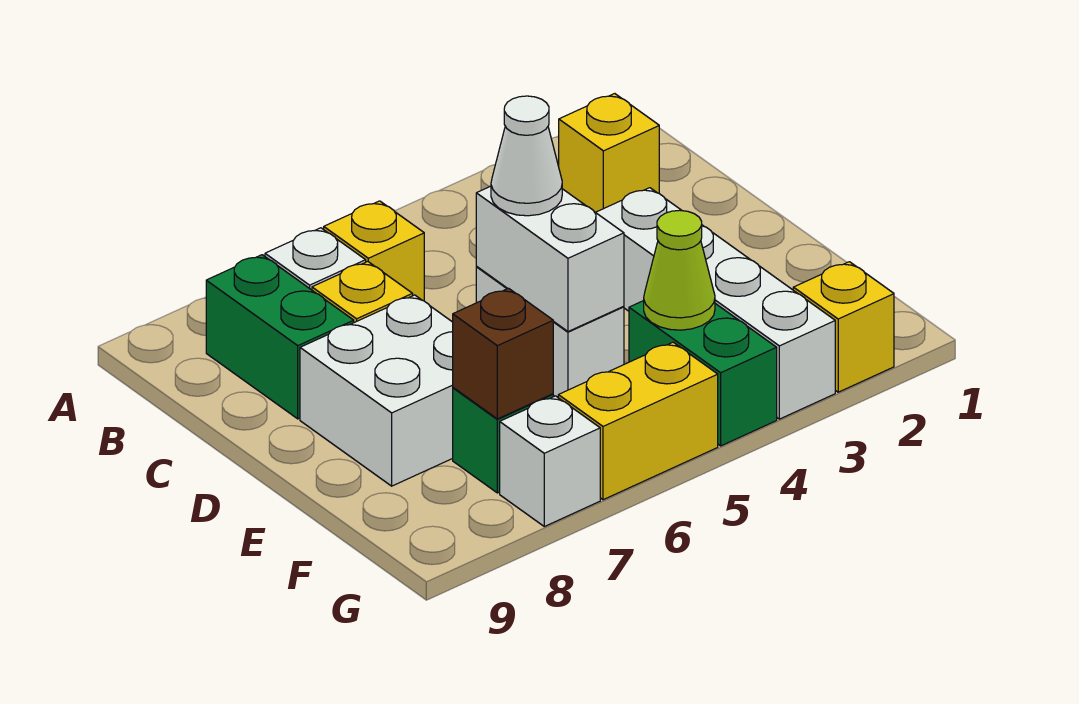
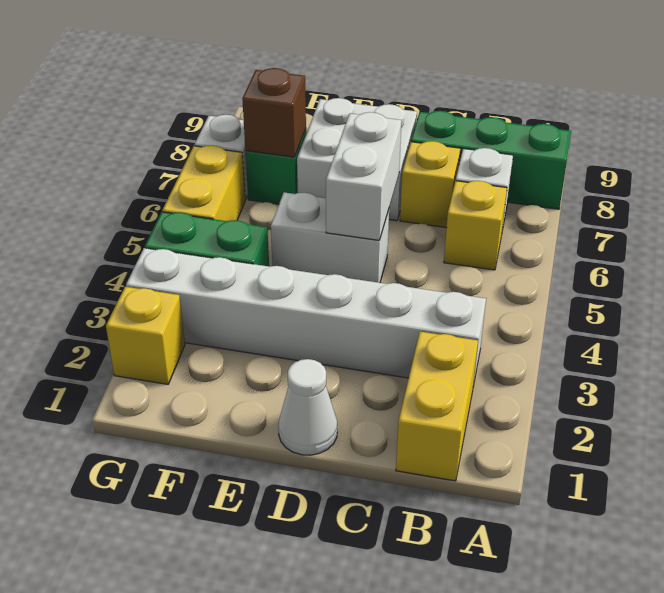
yellow brick B2 level 1 -> yellow brick B1:B2 level 1
green brick B8:C8 level 1 -> green brick A8:C8 level 1
white brick D3:G3 level 1 -> white brick B3:G3 level 1
white brick D5:E5 level 2 -> white brick D5:D6 level 2
white cone D5 level 3 -> white cone D1 level 1
lime cone F4 level 2 -> none

